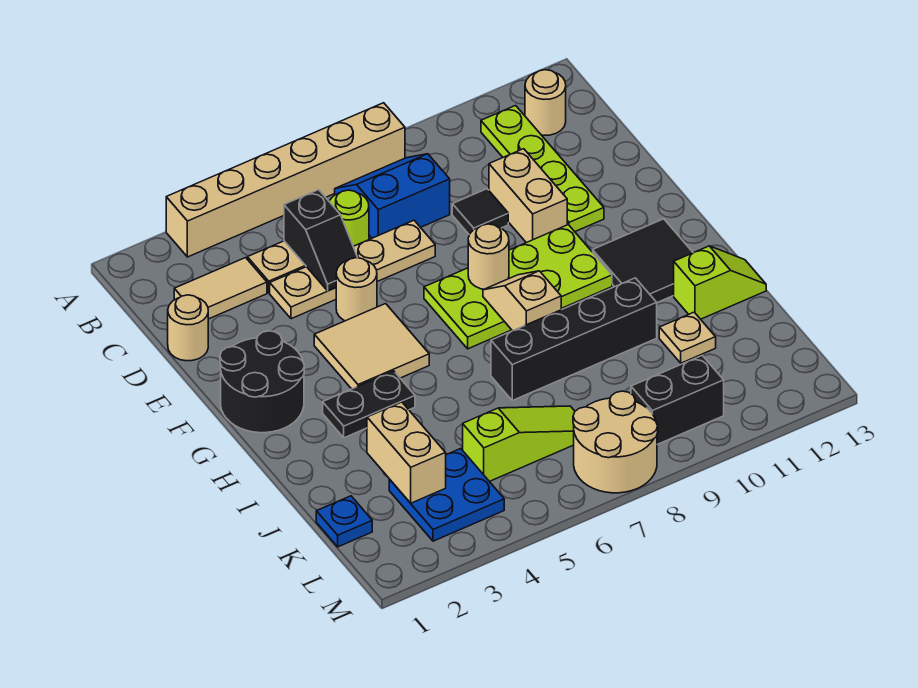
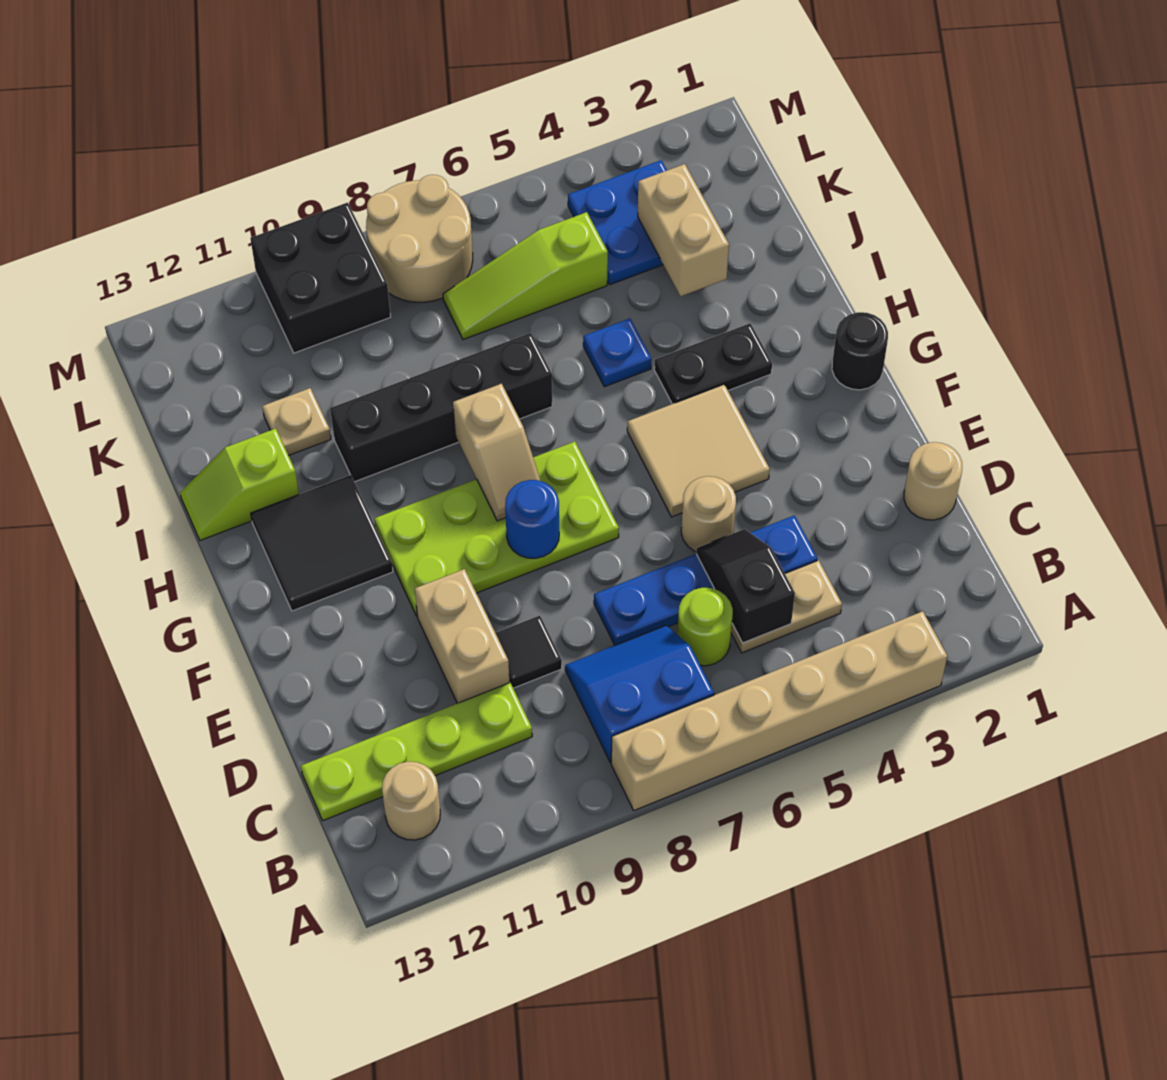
blue slope B7:C8 level 1 top C -> blue slope B7:C8 level 1 top B
lime plate B11:E11 level 1 -> lime plate C10:C13 level 1
tan tile C2:C3 level 1 -> none
tan plate D4:D7 level 1 -> blue plate D4:D7 level 1
black round brick F1:G2 level 1 -> black round brick G1 level 1
tan round brick F8 level 2 -> blue round brick F8 level 2
blue plate K1 level 1 -> blue plate I5 level 1
black brick L9:L10 level 1 -> black brick L9:M10 level 1

